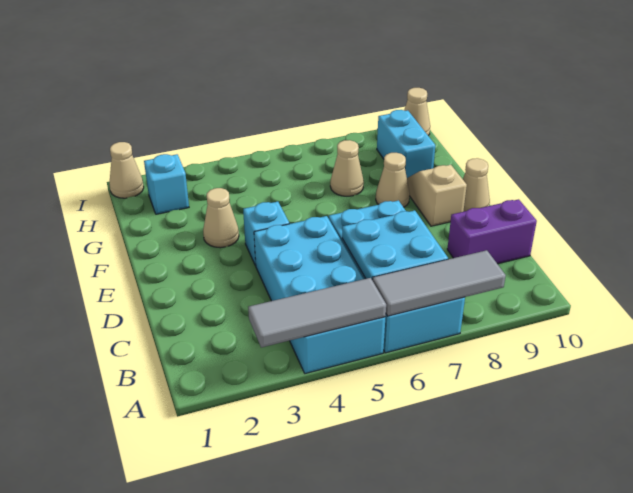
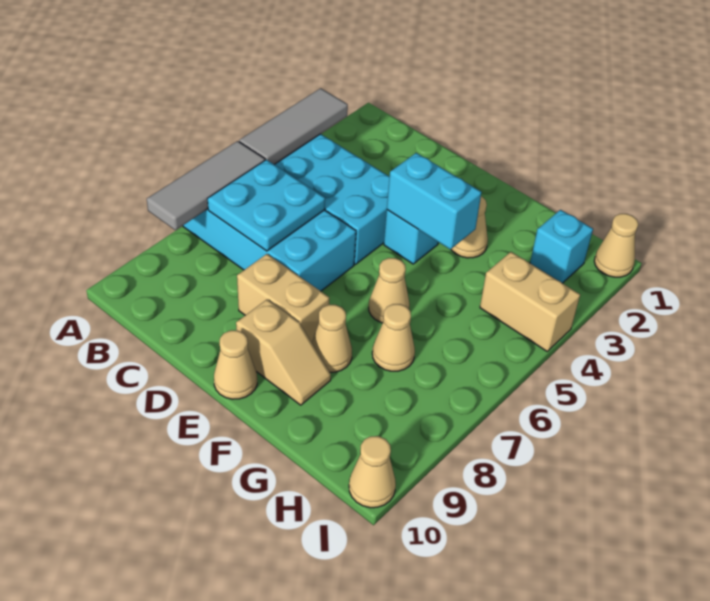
purple brick C9:C10 level 1 -> none
none -> tan brick D8:E8 level 1
none -> tan cone F6 level 1
cyan brick G9:H9 level 1 -> cyan brick E4:F4 level 2
none -> tan brick H4:I4 level 1

